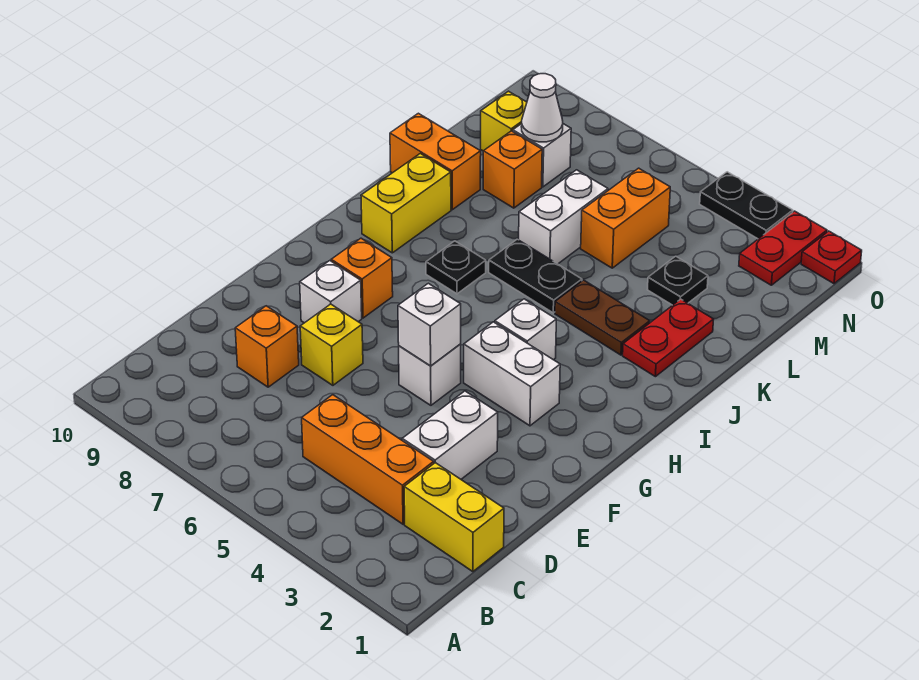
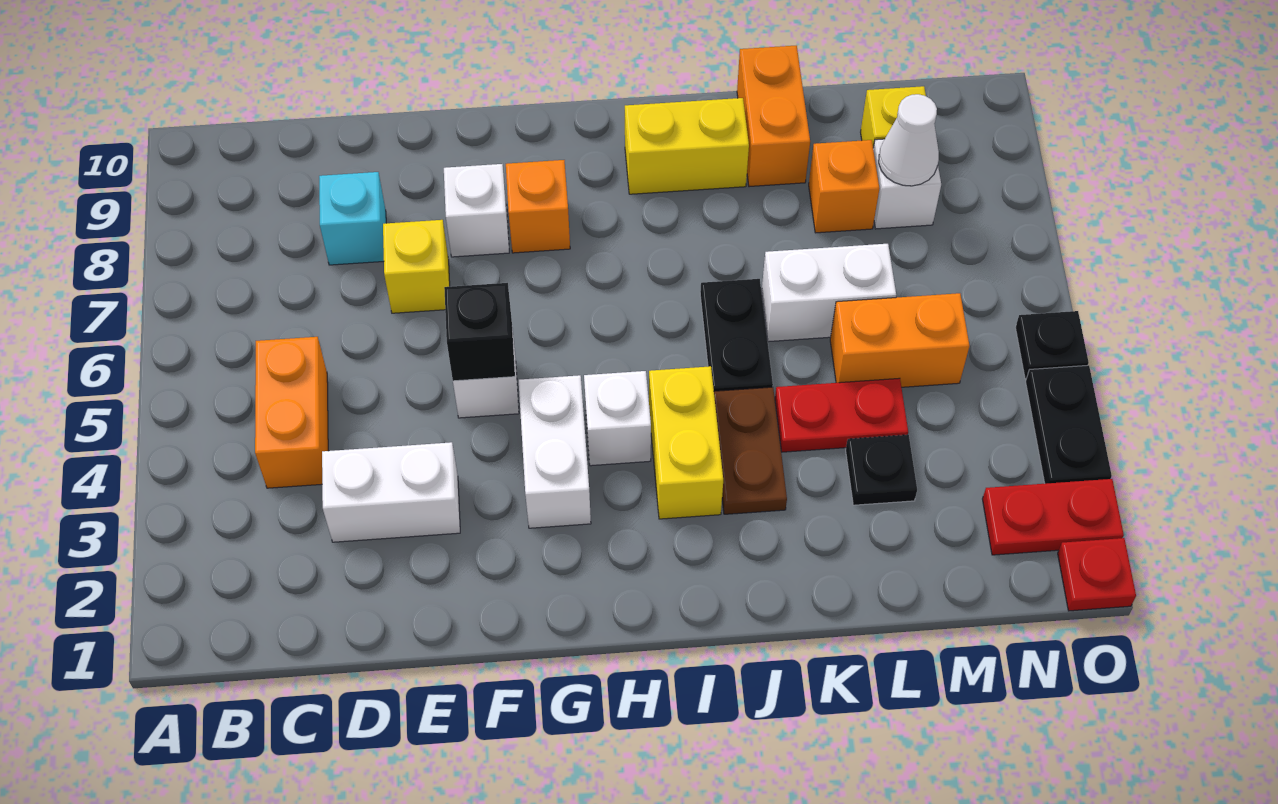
yellow brick C1:C2 level 1 -> yellow brick I3:I4 level 1
orange brick C3:C5 level 1 -> orange brick C4:C5 level 1
orange brick D8 level 1 -> cyan brick D8 level 1
white brick F5 level 2 -> black brick F5 level 2
black plate I7 level 1 -> black plate O5 level 1
red plate J2:K2 level 1 -> red plate K4:L4 level 1

